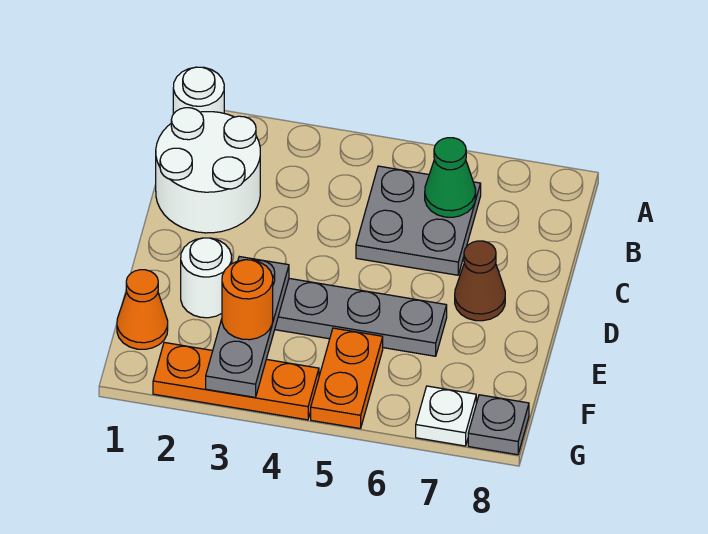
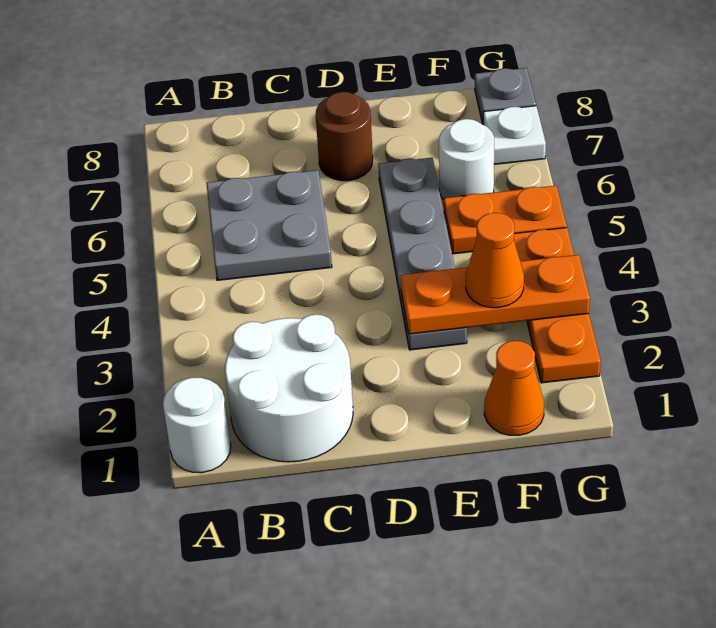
green cone B6 level 2 -> none
brown cone D7 level 1 -> brown round brick D7 level 1
white round brick E2 level 1 -> white round brick F6 level 1
grey plate E3:G3 level 2 -> orange plate E3:G3 level 2
orange round brick F3 level 3 -> orange cone F3 level 3

